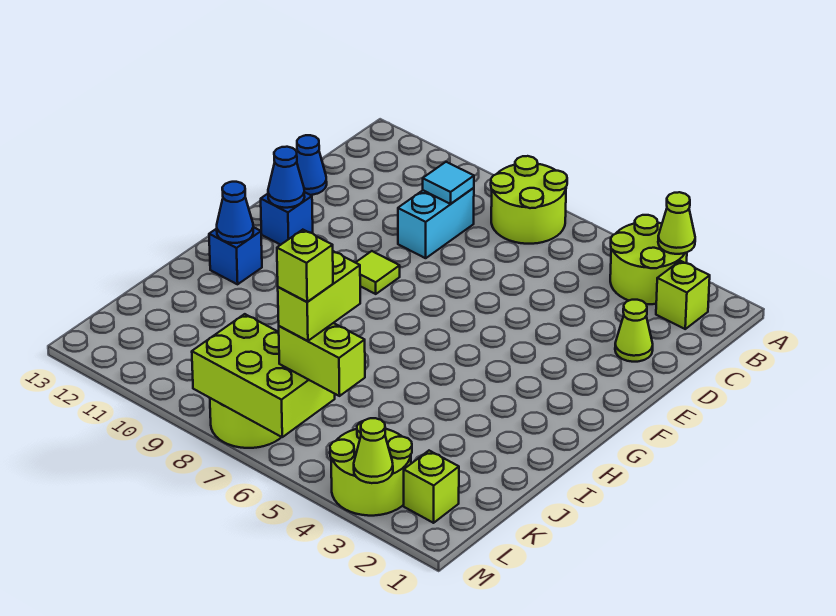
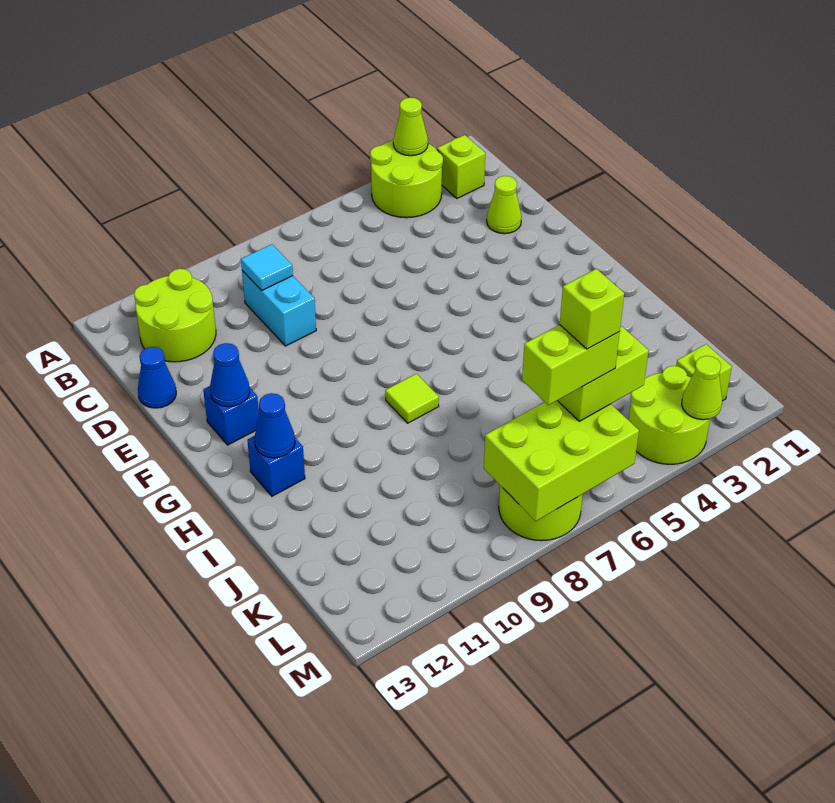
lime round brick A7:B8 level 1 -> lime round brick B11:C12 level 1
lime tile F9 level 1 -> lime tile H8 level 1
lime brick K6:L6 level 4 -> lime brick L6:L7 level 4

